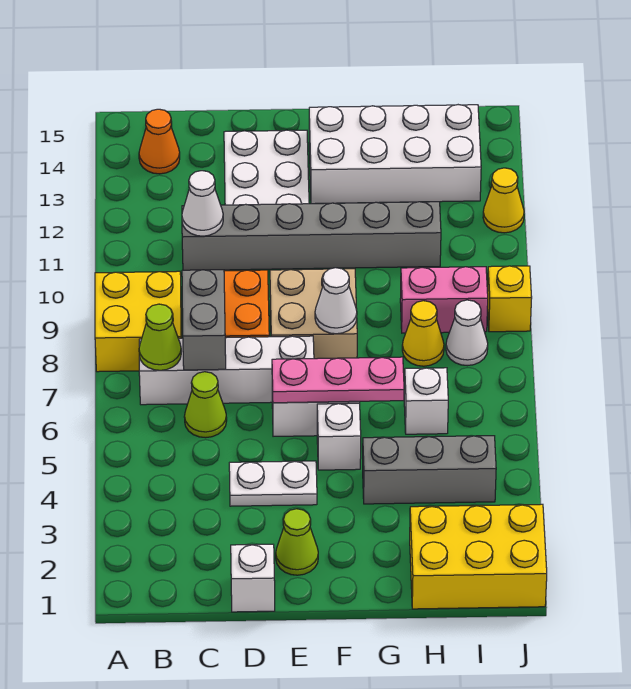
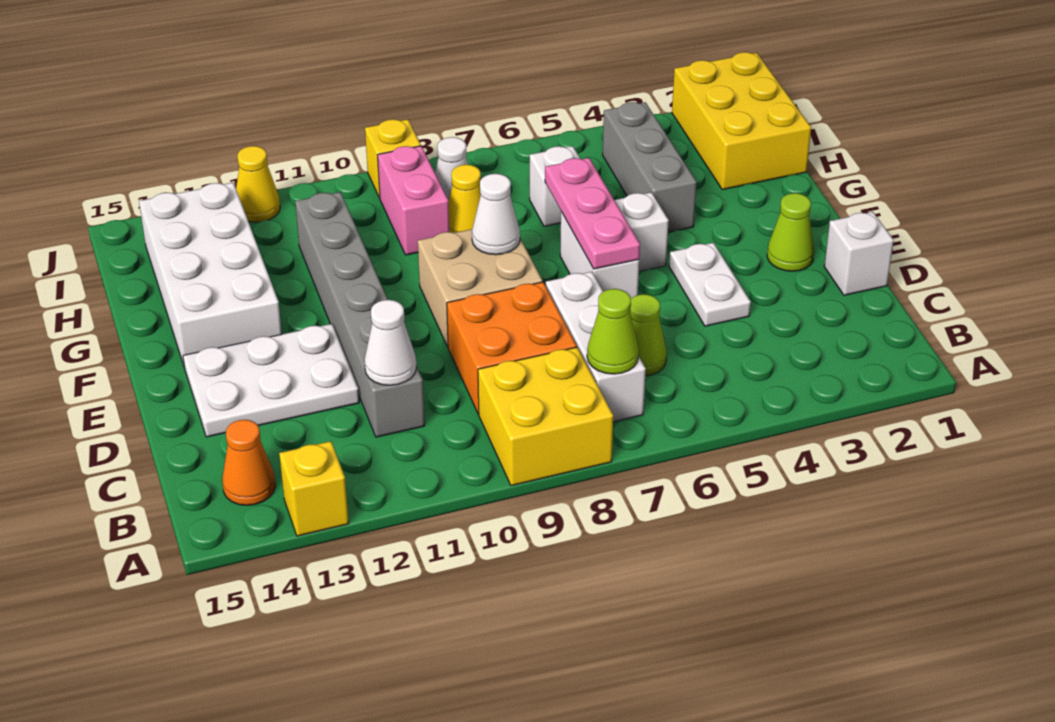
none -> yellow brick A13 level 1
white brick B7:E7 level 1 -> white brick B7:D7 level 1
grey brick C7:C8 level 2 -> none

